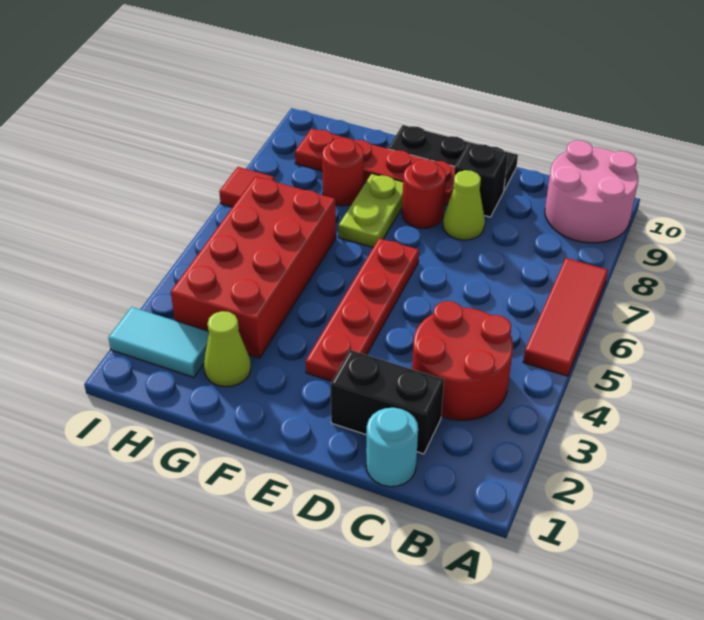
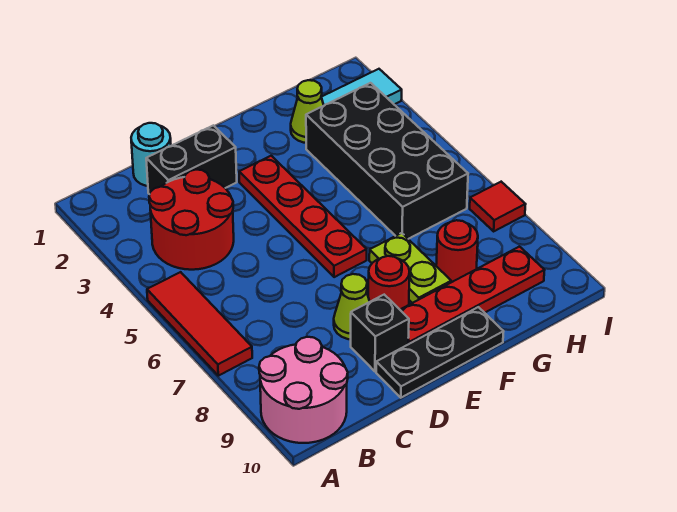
red brick G3:H6 level 1 -> black brick G3:H6 level 1

